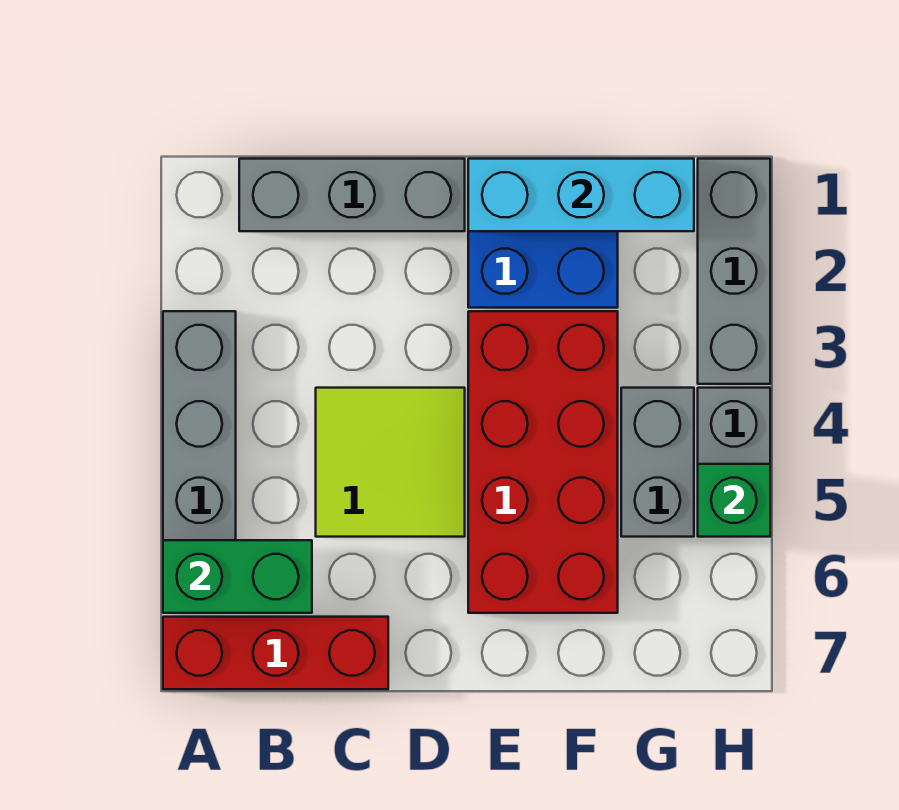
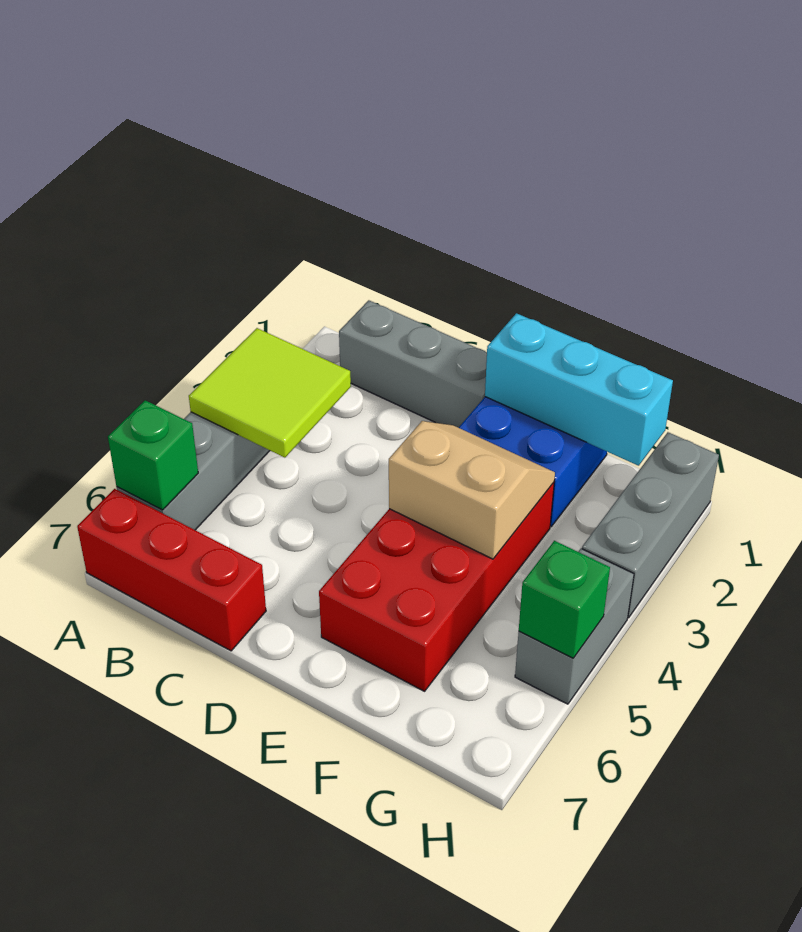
green brick A6:B6 level 2 -> green brick A6 level 2
lime tile C4:D5 level 1 -> lime tile A3:B4 level 2
none -> tan slope E3:F4 level 2 top 4
grey brick G4:G5 level 1 -> none

